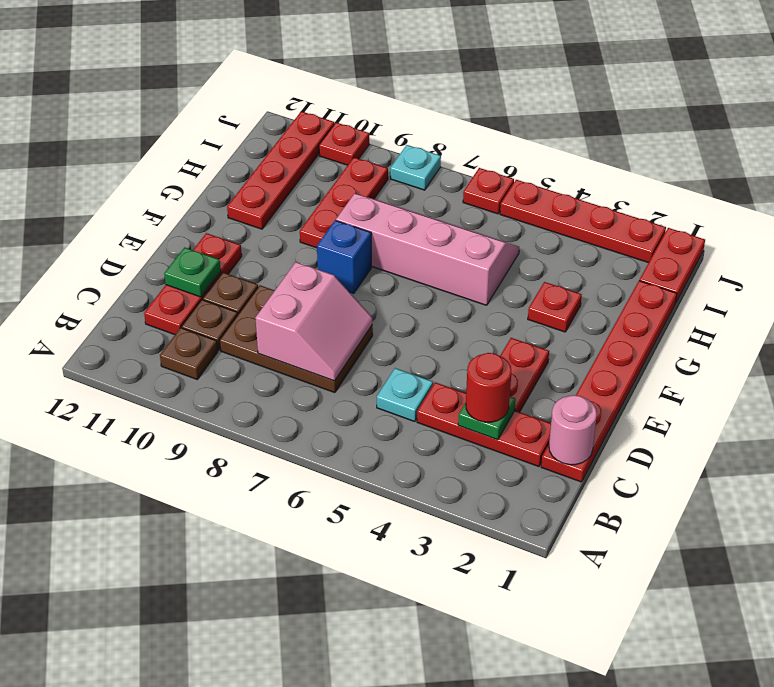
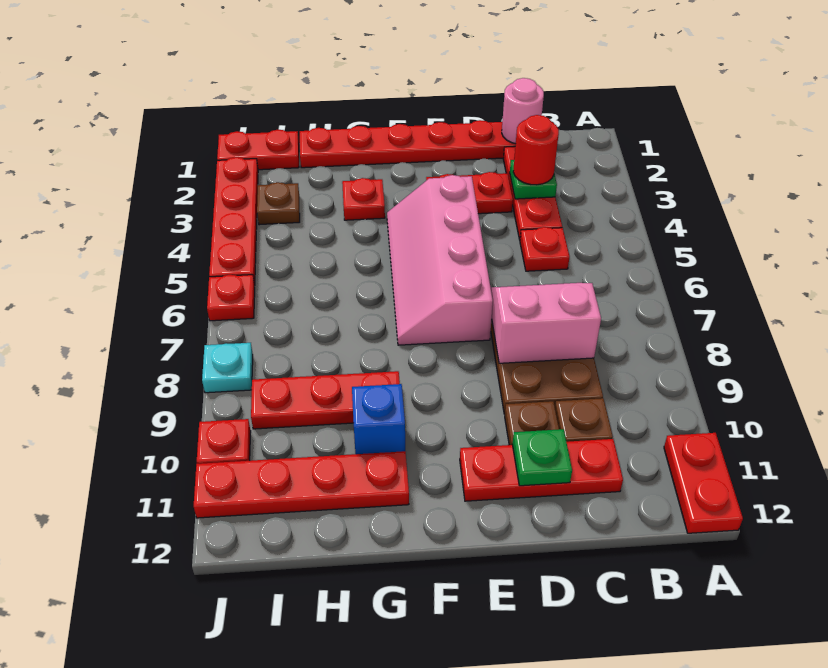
none -> red plate A11:A12 level 1
brown plate B10 level 1 -> brown plate I3 level 1
cyan plate C5 level 1 -> red plate C5 level 1
blue brick F8 level 1 -> blue brick G10 level 1
pink slope G5:H8 level 1 top G -> pink slope E4:F7 level 1 top E

